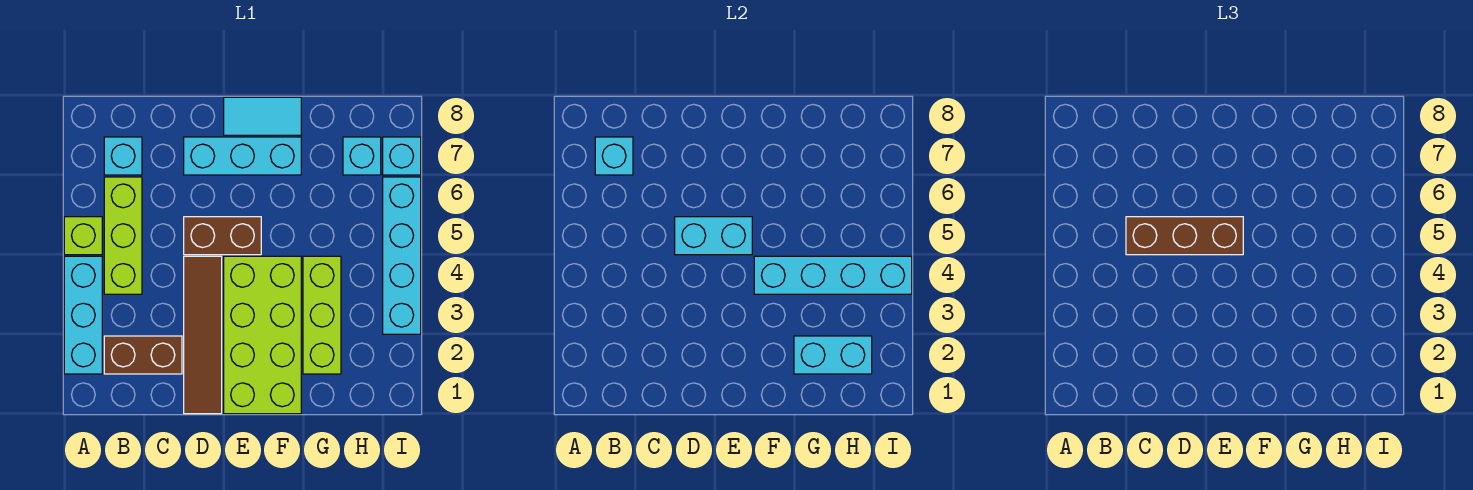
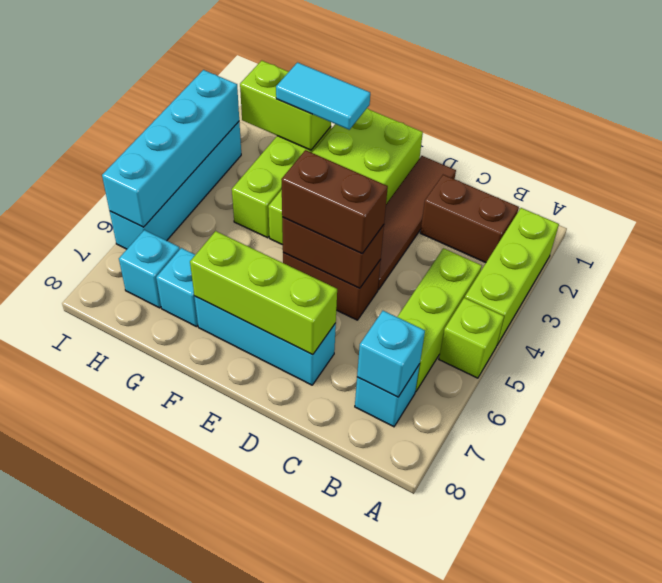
cyan brick A2:A4 level 1 -> lime brick A2:A4 level 1
brown brick C5:E5 level 3 -> brown brick D5:E5 level 3
cyan brick D5:E5 level 2 -> brown brick D5:E5 level 2
none -> lime brick D7:F7 level 2
cyan tile E8:F8 level 1 -> cyan tile F2:G2 level 3
cyan brick F4:I4 level 2 -> cyan brick I3:I6 level 2
cyan brick G2:H2 level 2 -> lime brick G2:H2 level 2
cyan brick I7 level 1 -> cyan brick G7 level 1

